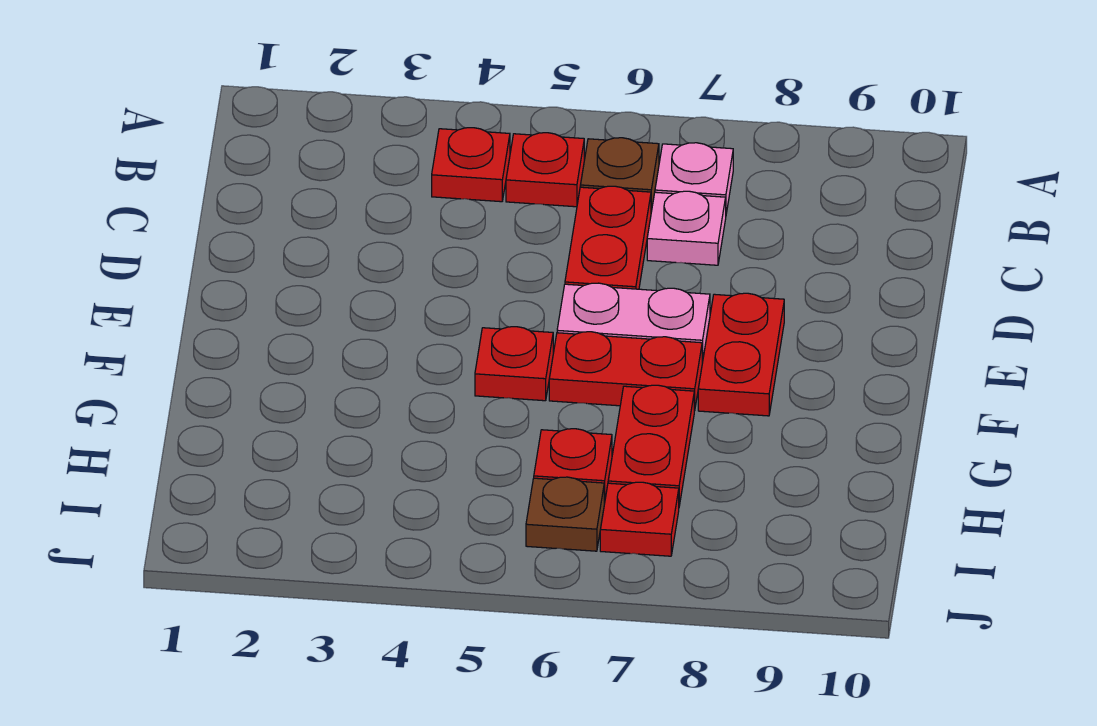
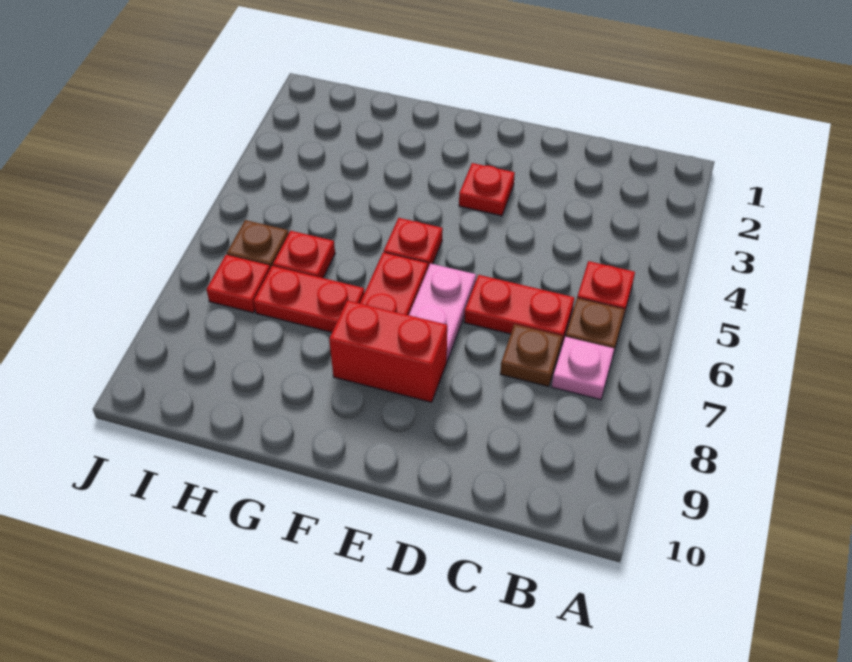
red plate B4 level 1 -> red plate E3 level 1
pink plate C7 level 1 -> brown plate C7 level 1
red plate E8:F8 level 1 -> red brick E8:F8 level 1

